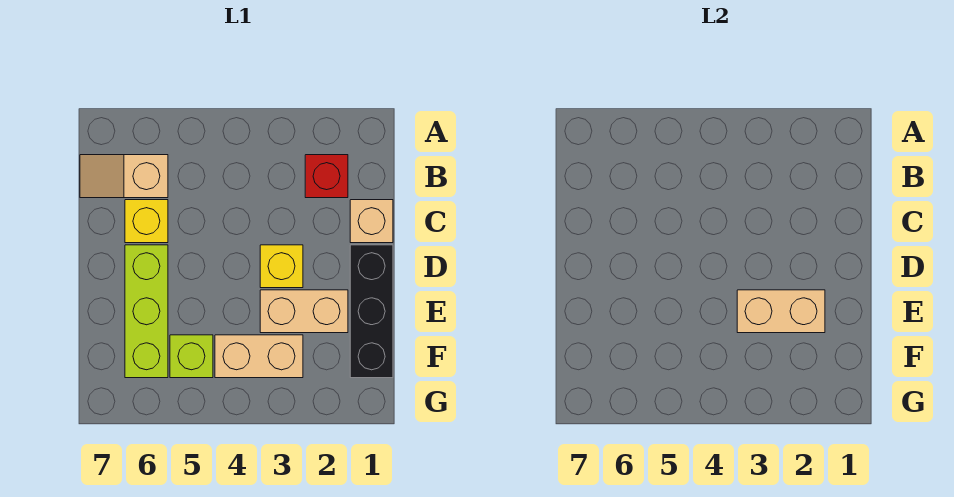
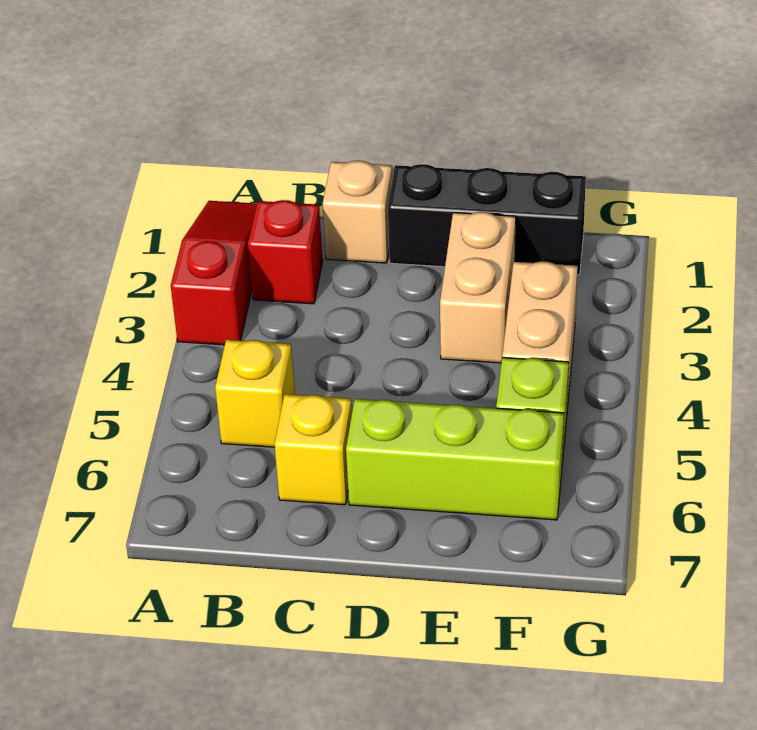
none -> red slope A1:A3 level 1 top 3
tan slope B6:B7 level 1 top 6 -> none
yellow brick D3 level 1 -> yellow brick B5 level 1
tan brick E2:E3 level 2 -> none

